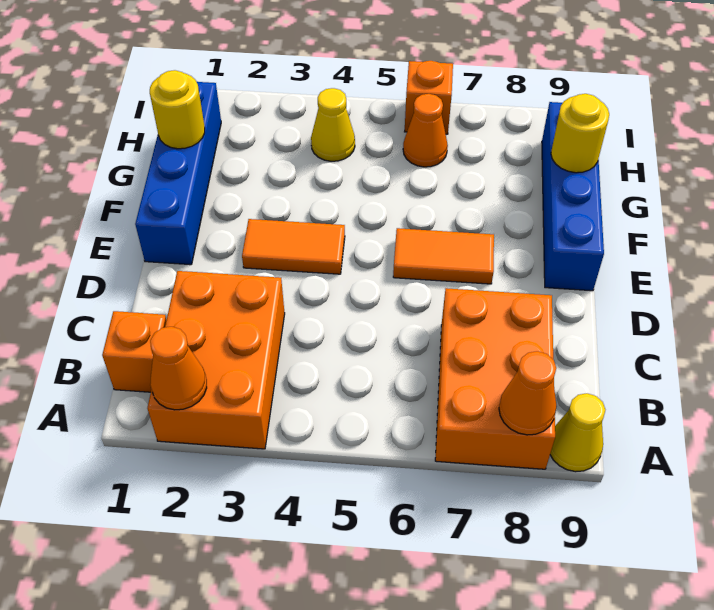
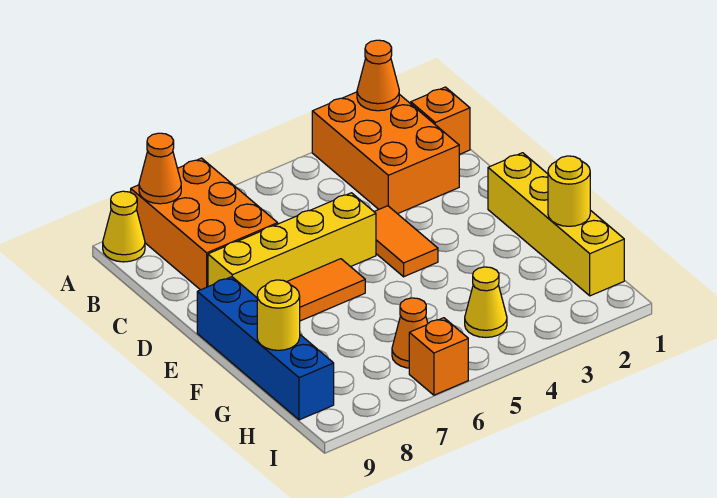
none -> yellow brick D5:D8 level 1
blue brick E1:H1 level 1 -> yellow brick E1:H1 level 1
orange tile E3:E4 level 1 -> orange tile D4:E4 level 1

